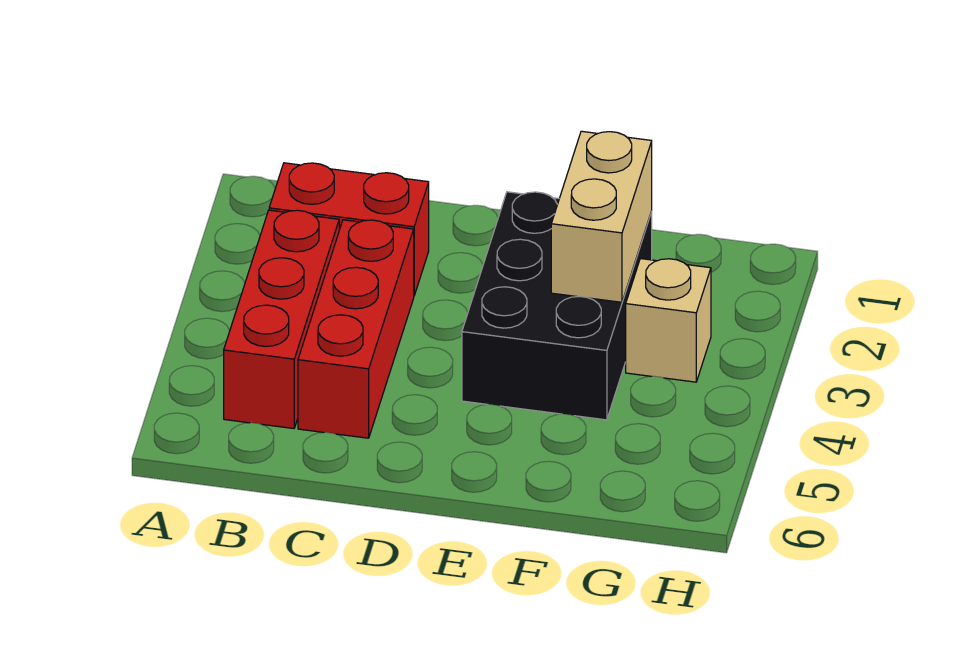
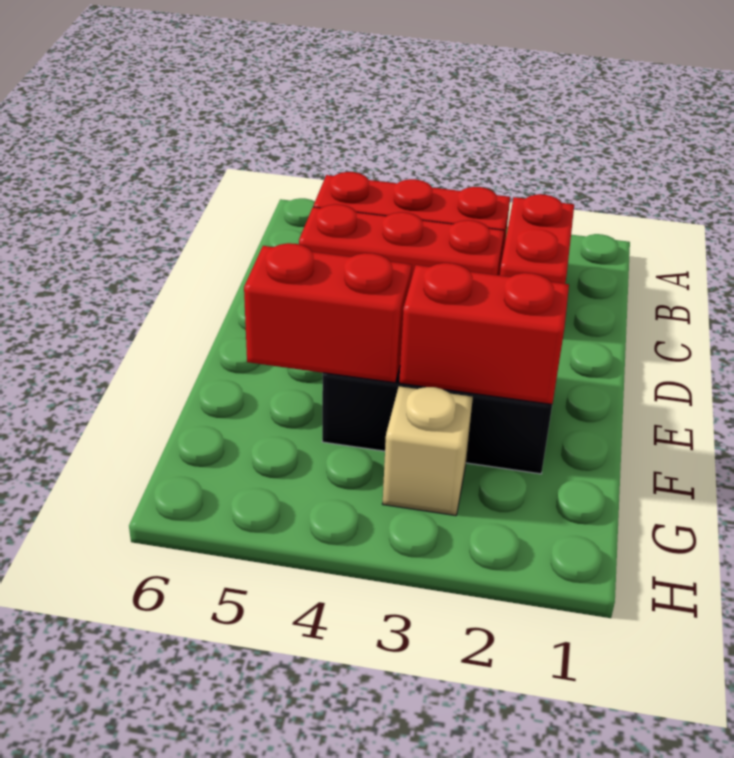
tan brick F2:F3 level 2 -> red brick F2:F3 level 2
none -> red brick F4:F5 level 2

